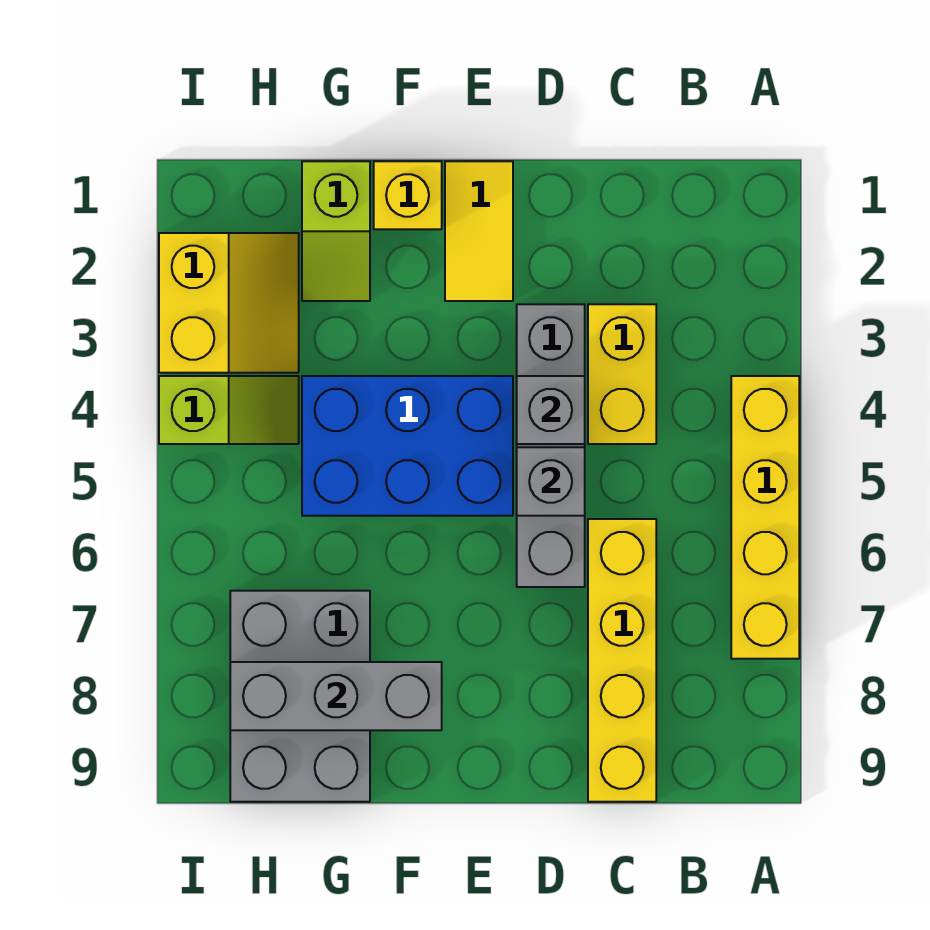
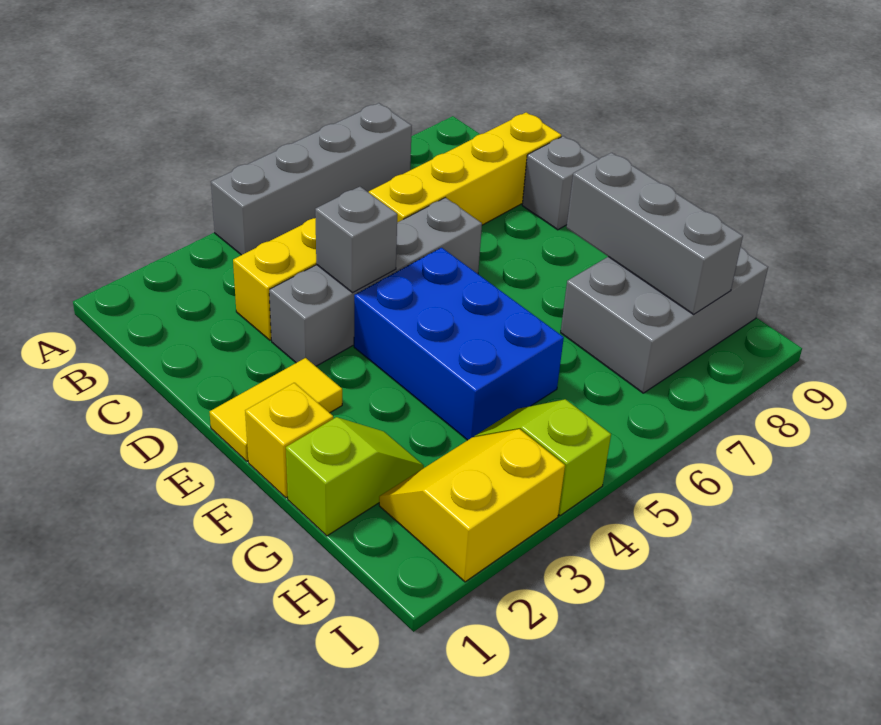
yellow brick A4:A7 level 1 -> grey brick A4:A7 level 1
grey brick D5 level 2 -> grey brick D9 level 1

